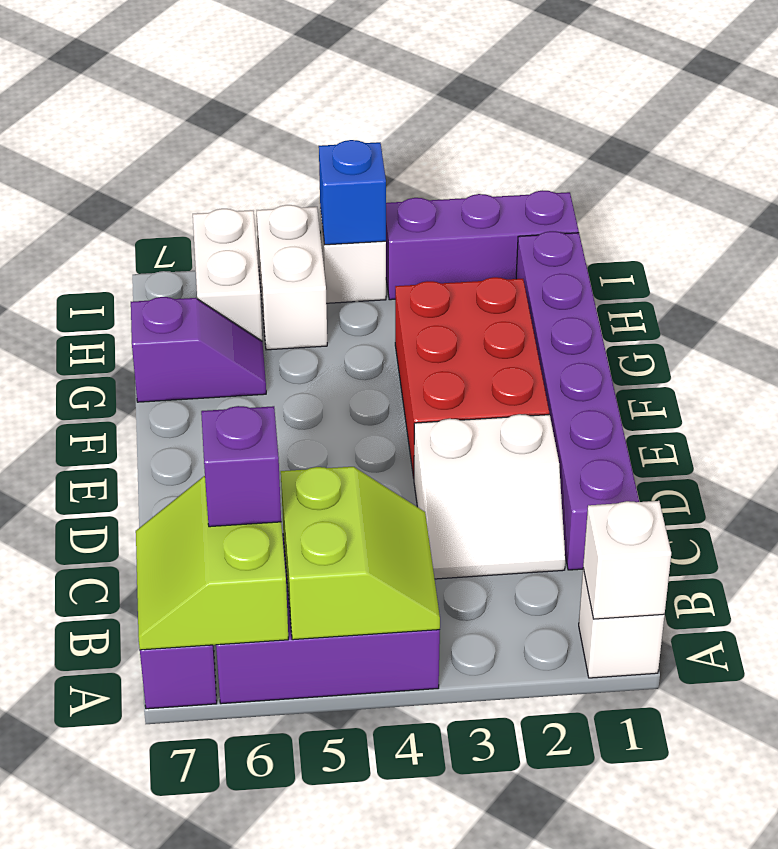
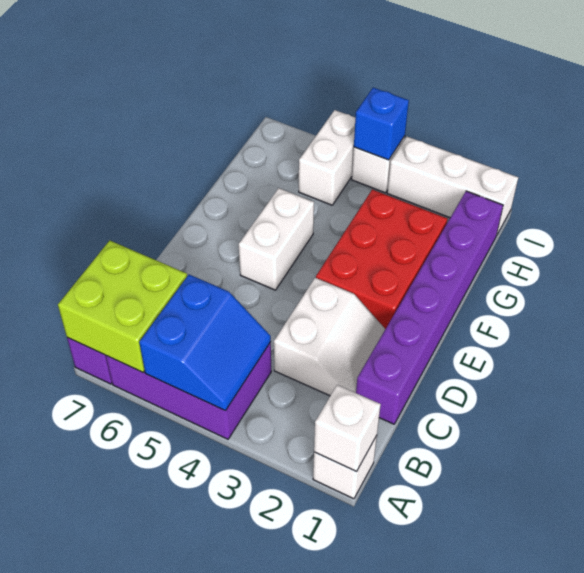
lime slope A4:B5 level 2 top 5 -> blue slope A4:B5 level 2 top 5
lime slope A6:B7 level 2 top 6 -> lime brick A6:B7 level 2
purple brick B6 level 3 -> none
white slope C2:D3 level 1 top D -> white slope C2:D3 level 1 top 3
purple slope G6:G7 level 1 top 7 -> none
white brick H6:I6 level 1 -> white brick E5:F5 level 1
purple brick I1:I3 level 1 -> white brick I1:I3 level 1

